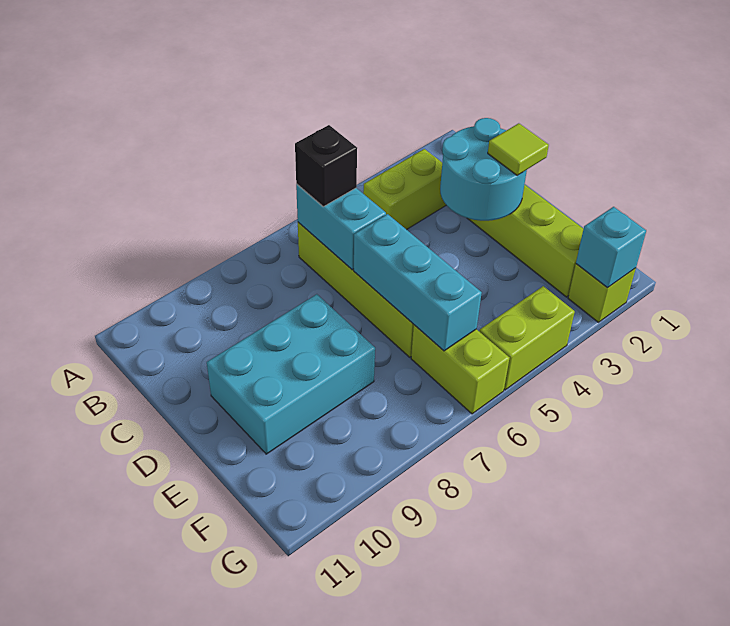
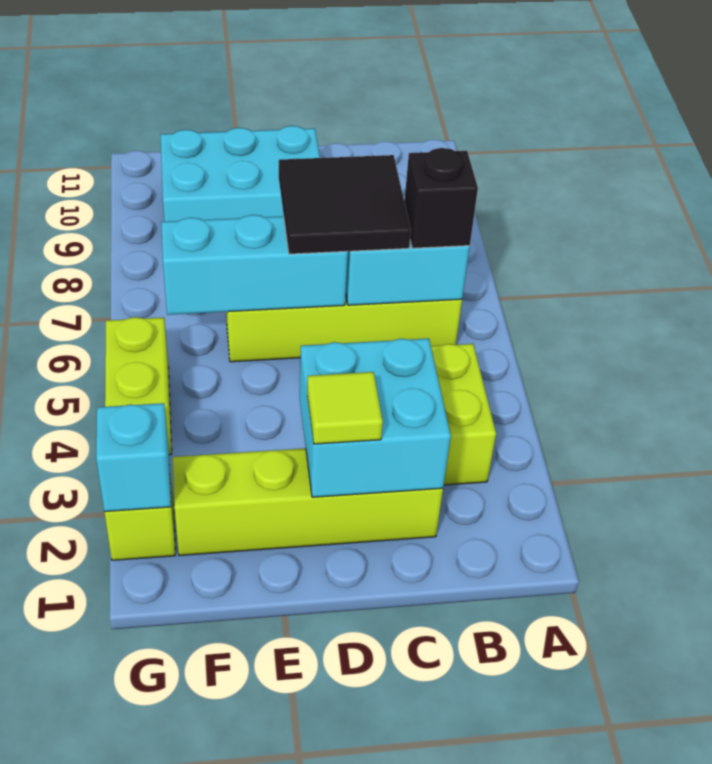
cyan round brick C2:D3 level 2 -> cyan brick C2:D3 level 2
none -> black tile C6:D7 level 3
cyan brick D8:E10 level 1 -> cyan brick D9:F10 level 1
lime brick F6:G6 level 1 -> none

